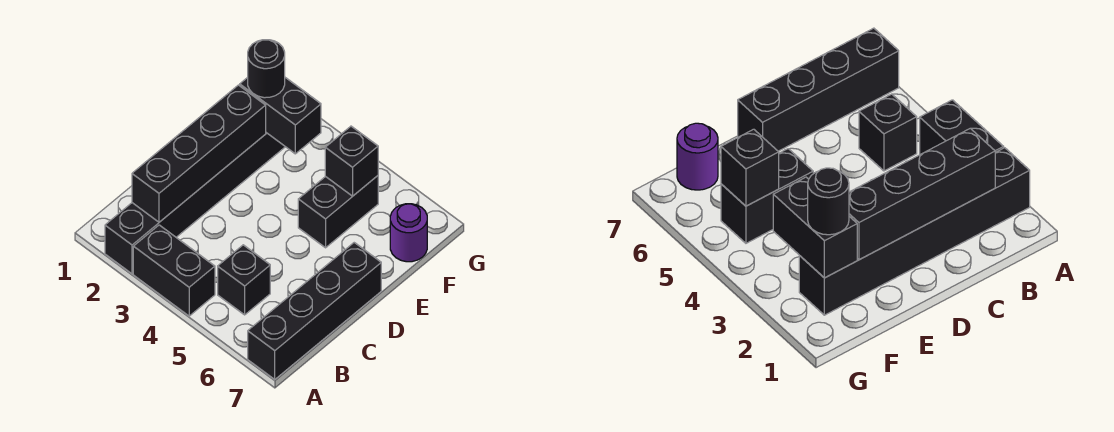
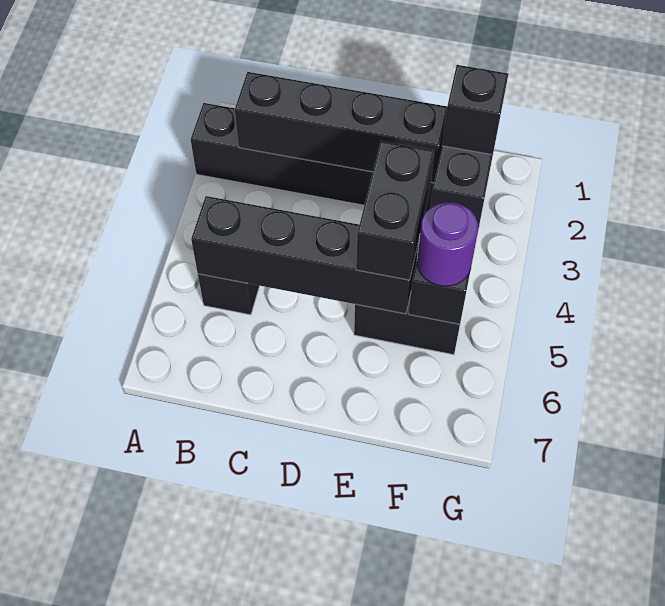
black brick A3:A4 level 1 -> black brick E4:E5 level 3
black brick A7:D7 level 1 -> black brick B5:E5 level 2
black round brick F2 level 3 -> black brick F2 level 3
purple round brick F7 level 1 -> purple round brick F5 level 3

